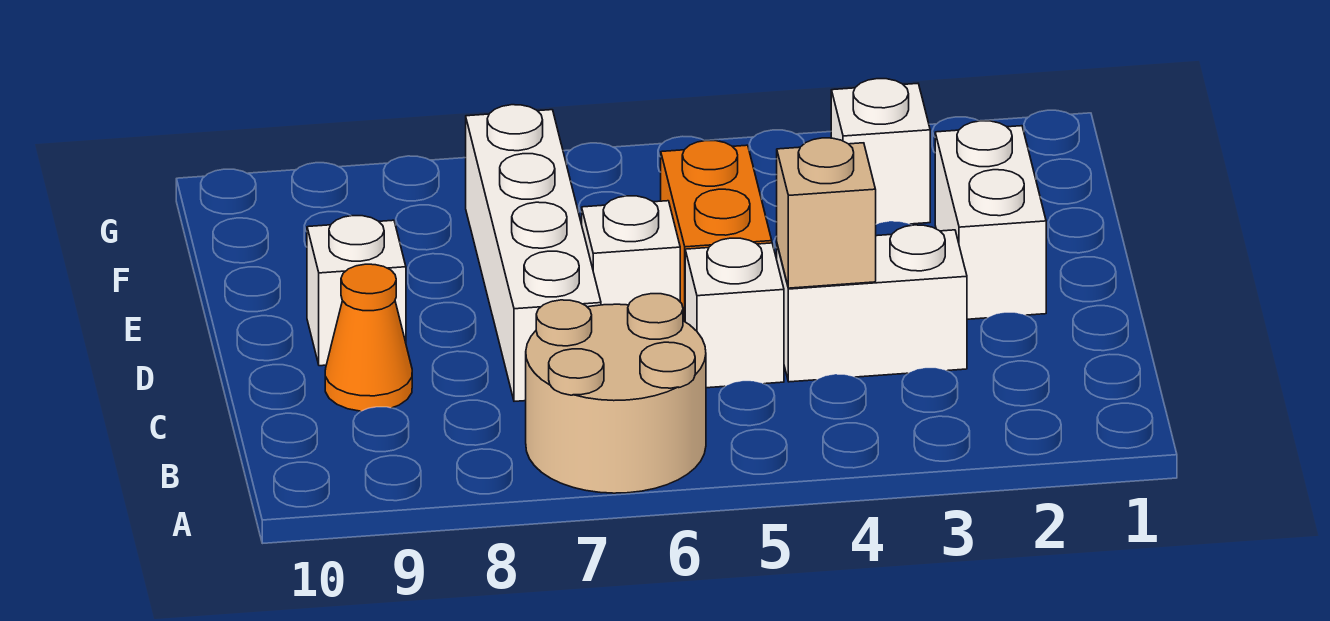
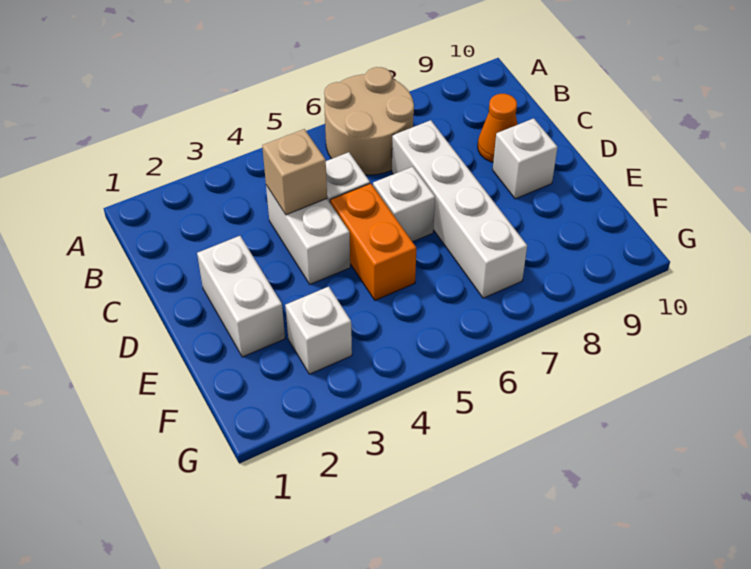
white brick C3:C4 level 1 -> white brick C4:D4 level 1

